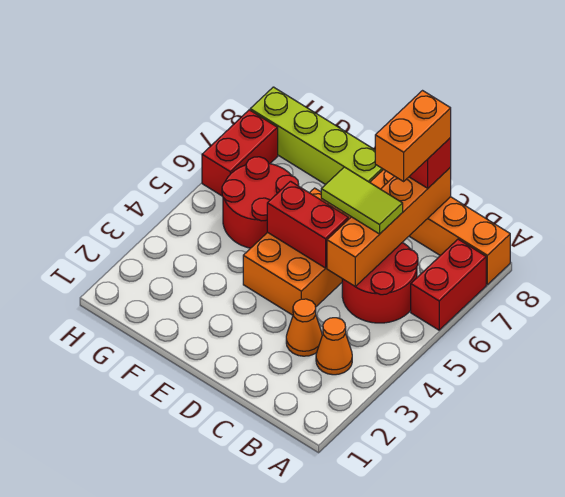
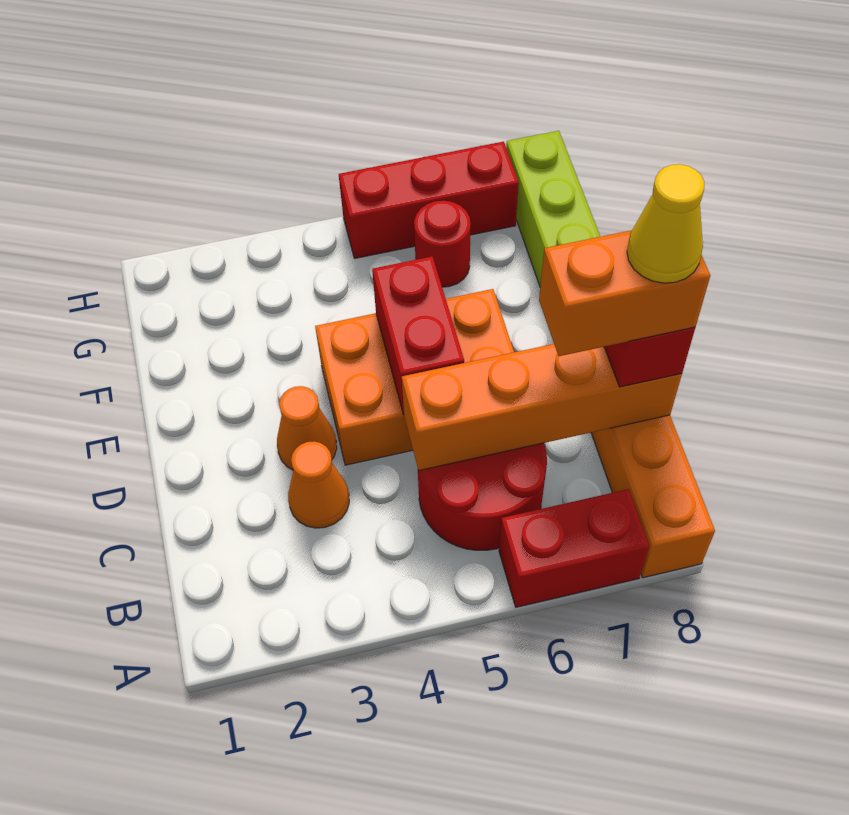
orange cone B3 level 1 -> orange cone D3 level 1
lime tile C6:D6 level 3 -> none
none -> yellow cone C8 level 5
red round brick F5:G6 level 1 -> red round brick G6 level 1
red brick H6:H7 level 1 -> red brick H5:H7 level 1

